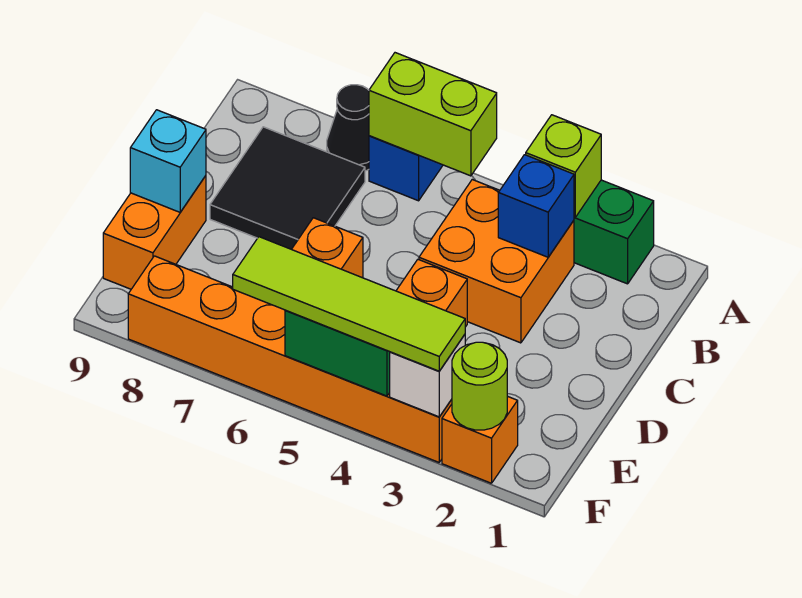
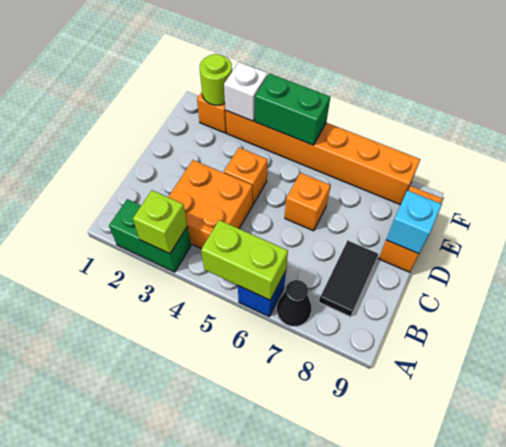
blue brick B3 level 2 -> none
black tile B7:C8 level 1 -> black tile B8:C8 level 1
lime tile F3:F6 level 3 -> none

